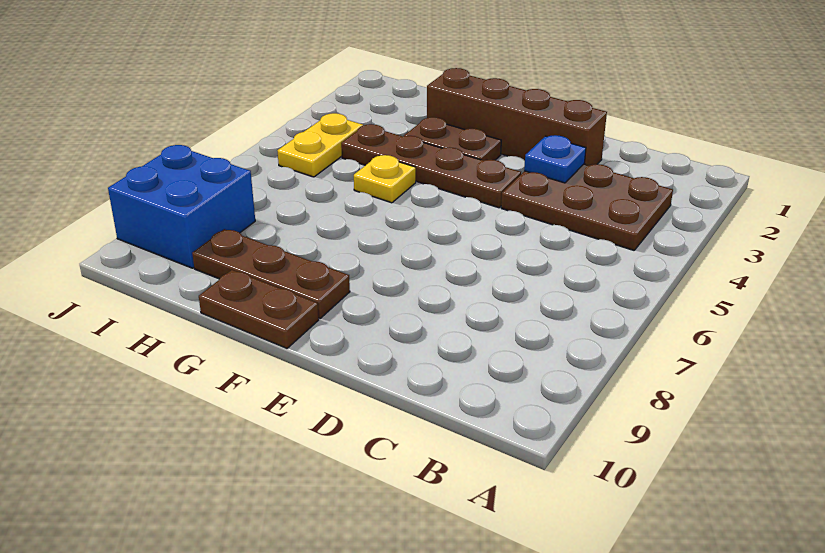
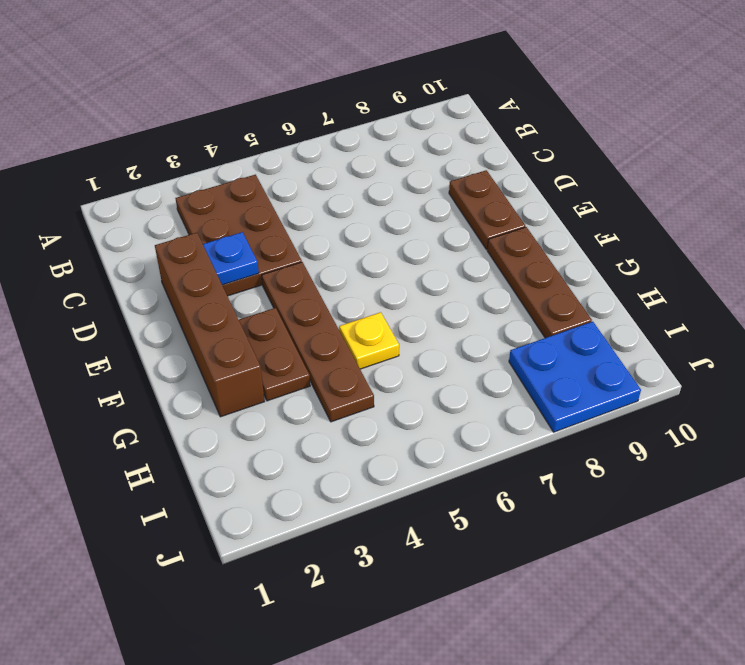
brown plate F10:G10 level 1 -> brown plate D9:E9 level 1
yellow plate I4:I5 level 1 -> none
blue brick I8:J9 level 1 -> blue plate I8:J9 level 1

